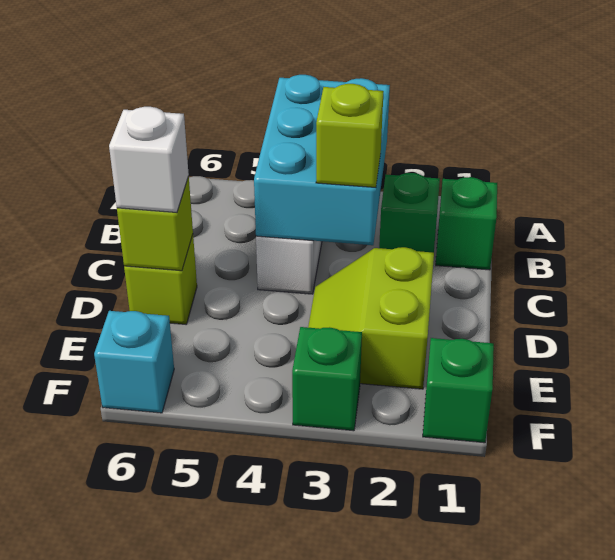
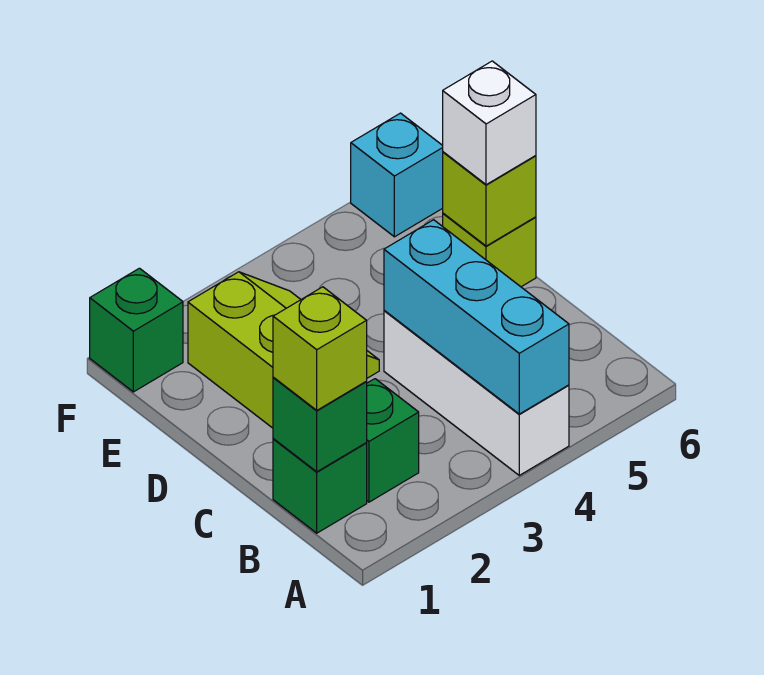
cyan brick A3:C4 level 2 -> cyan brick A4:C4 level 2
lime brick C3 level 3 -> lime brick B1 level 3
green brick F3 level 1 -> green brick B1 level 2

